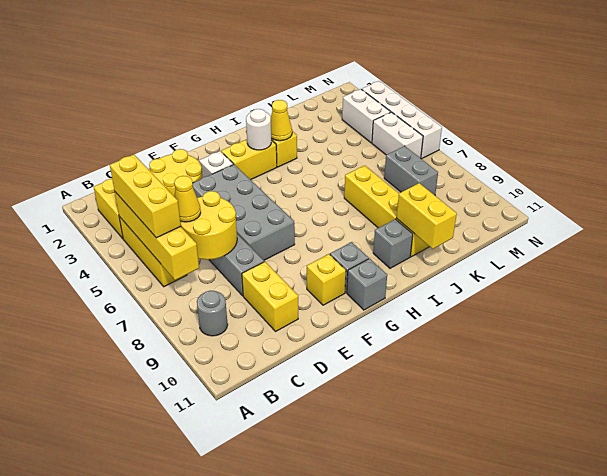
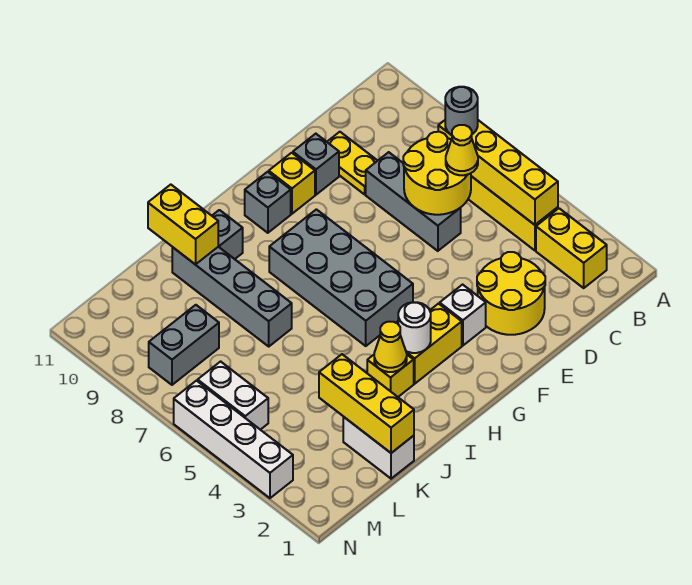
yellow brick B4:B6 level 3 -> yellow brick K1:K3 level 2
grey round brick B9 level 1 -> grey round brick B7 level 3
yellow brick D9:D10 level 1 -> yellow plate D9:D10 level 1
grey brick E4:F7 level 1 -> grey brick G5:H8 level 1
grey brick G11 level 1 -> grey brick E10 level 1
yellow brick J7:J10 level 1 -> grey brick J7:J10 level 1
grey brick L7:L8 level 1 -> grey brick L8:M8 level 1
white brick M3:M4 level 1 -> white brick K1:K2 level 1

